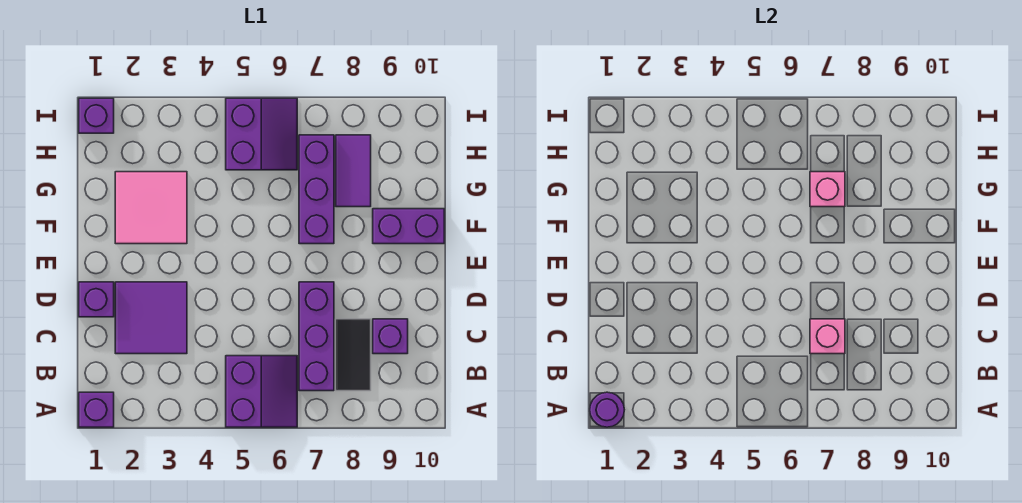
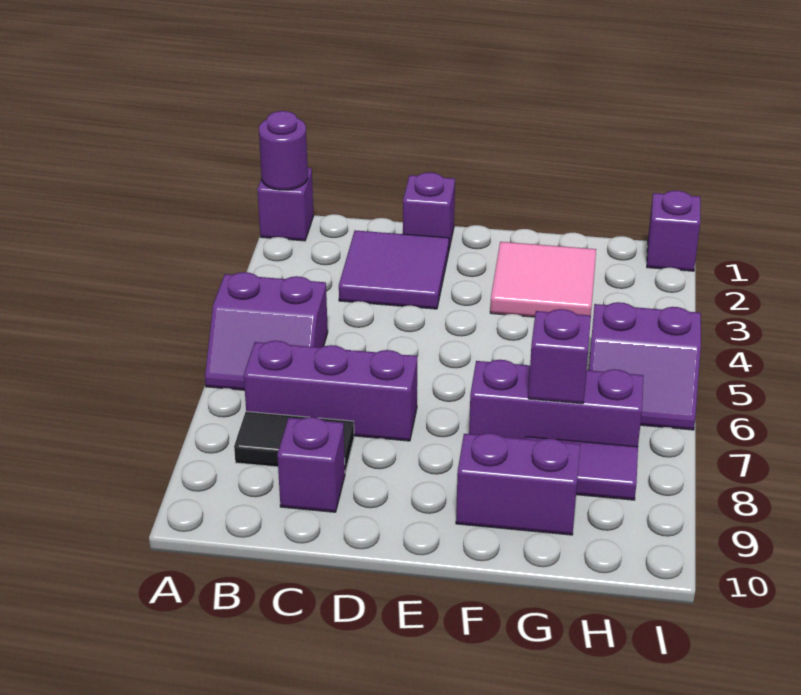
pink brick C7 level 2 -> none
purple brick F9:F10 level 1 -> purple brick F9:G9 level 1
pink brick G7 level 2 -> purple brick G7 level 2

